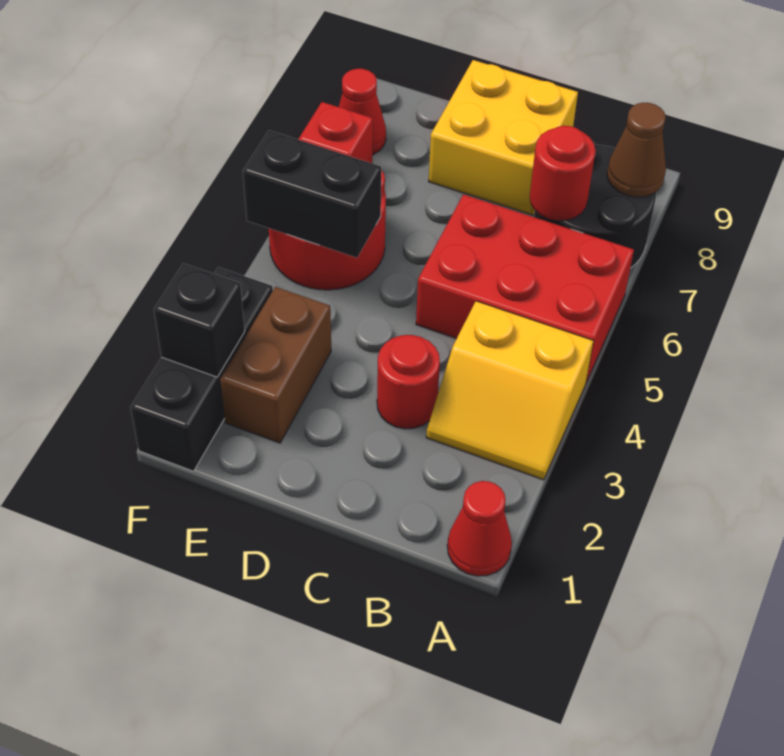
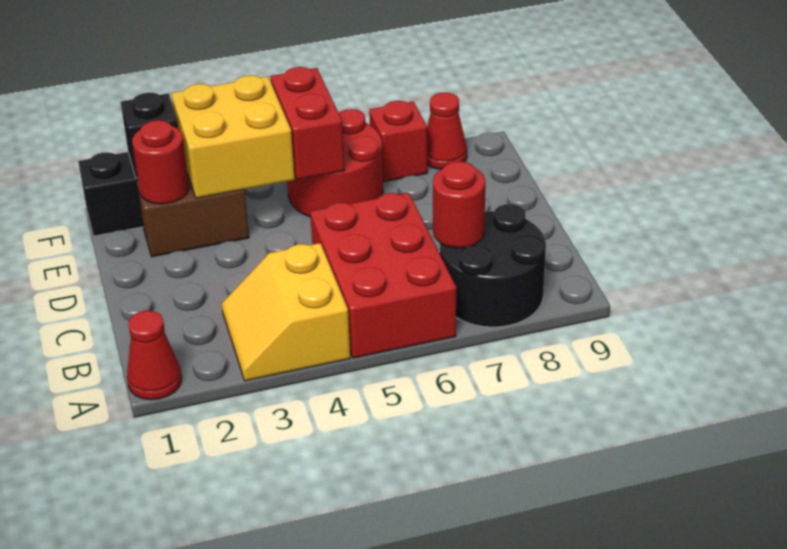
brown cone A8 level 2 -> none
red round brick C3 level 1 -> red round brick E2 level 2
yellow brick C8:D9 level 1 -> yellow brick E3:F4 level 2
black brick E5:F5 level 2 -> red brick E5:F5 level 2

